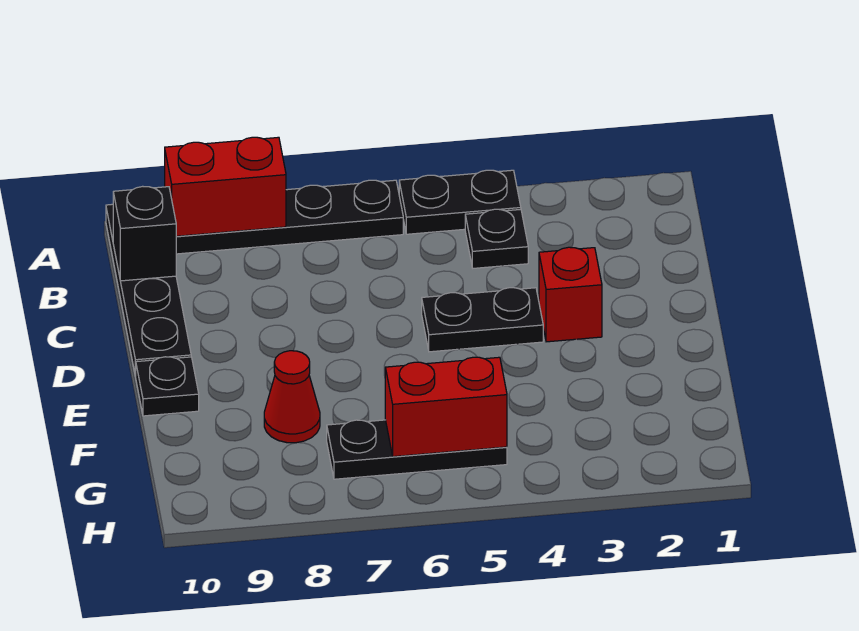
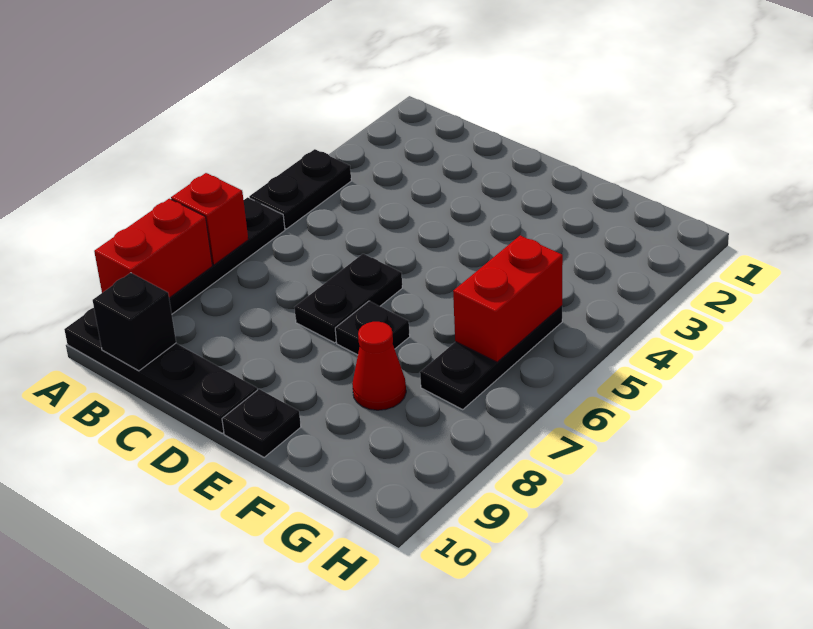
black plate B4 level 1 -> black plate E7 level 1
red brick D3 level 1 -> red brick A7 level 2
black plate D4:D5 level 1 -> black plate D6:D7 level 1

